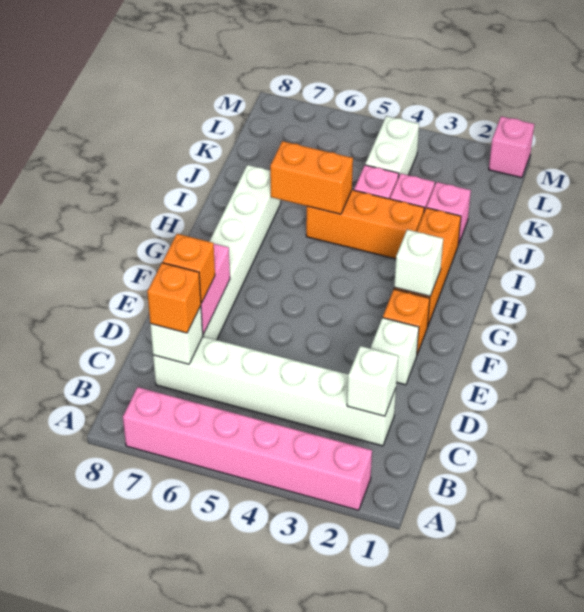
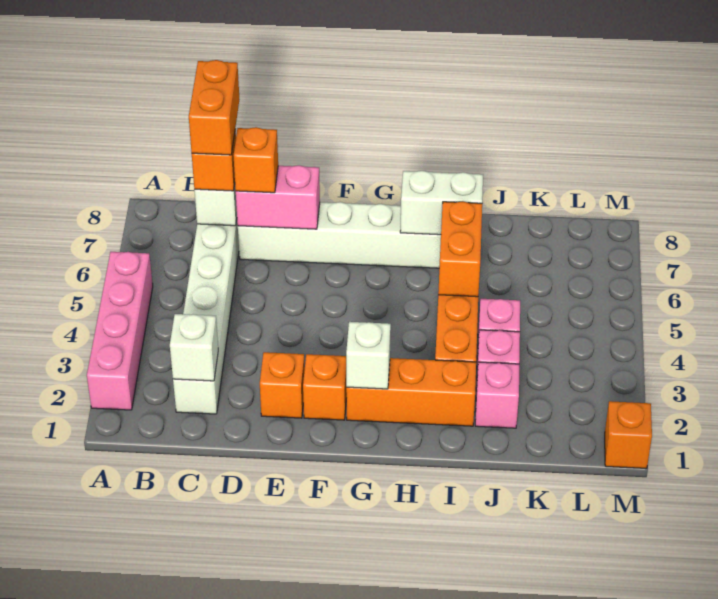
pink brick A2:A7 level 1 -> pink brick A2:A5 level 1
none -> orange brick C7:C8 level 4
white brick E2 level 1 -> orange brick E2 level 1
white brick K4:L4 level 1 -> white brick H7:I7 level 2
pink brick M1 level 1 -> orange brick M1 level 1

